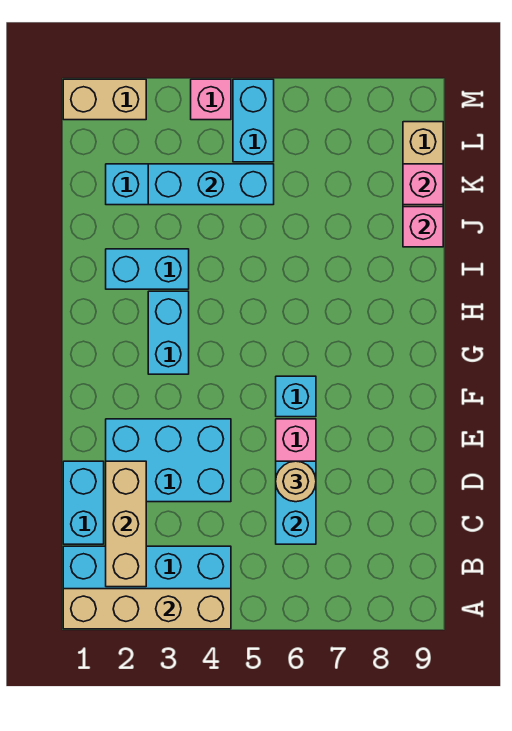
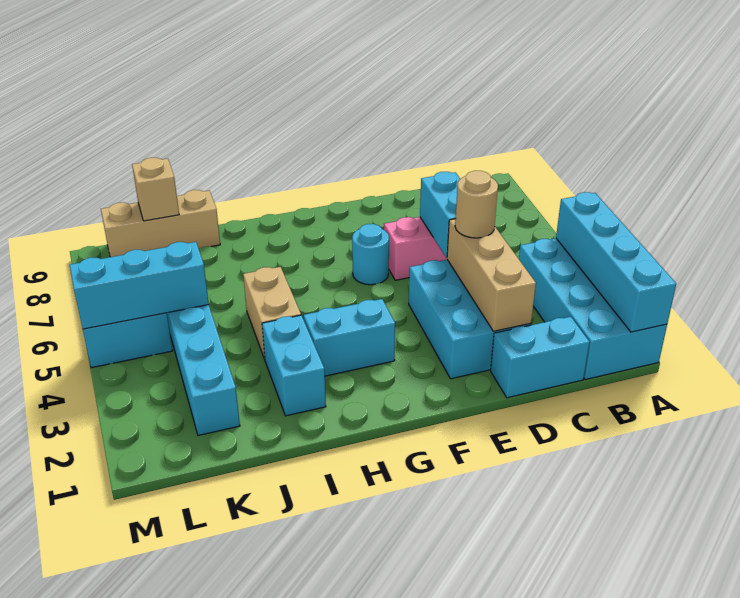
tan brick A1:A4 level 2 -> cyan brick A1:A4 level 2
tan brick B2:D2 level 2 -> tan brick D2:D4 level 2
cyan brick C6:D6 level 2 -> cyan brick D5:D6 level 2
tan round brick D6 level 3 -> tan round brick D4 level 3
cyan brick F6 level 1 -> cyan round brick F6 level 1
pink brick J9 level 2 -> none
cyan brick K3:K5 level 2 -> cyan brick K5:M5 level 2
pink brick K9 level 2 -> tan brick K9 level 2
tan brick M1:M2 level 1 -> tan brick I4:I5 level 1
pink brick M4 level 1 -> none

